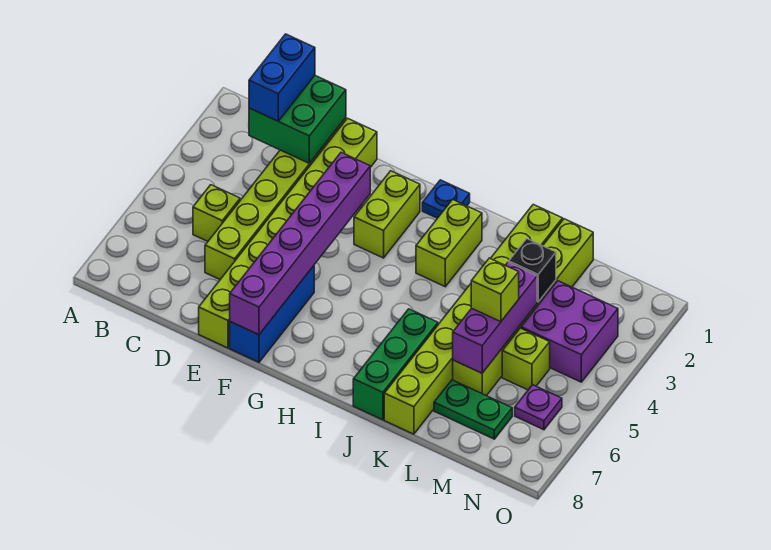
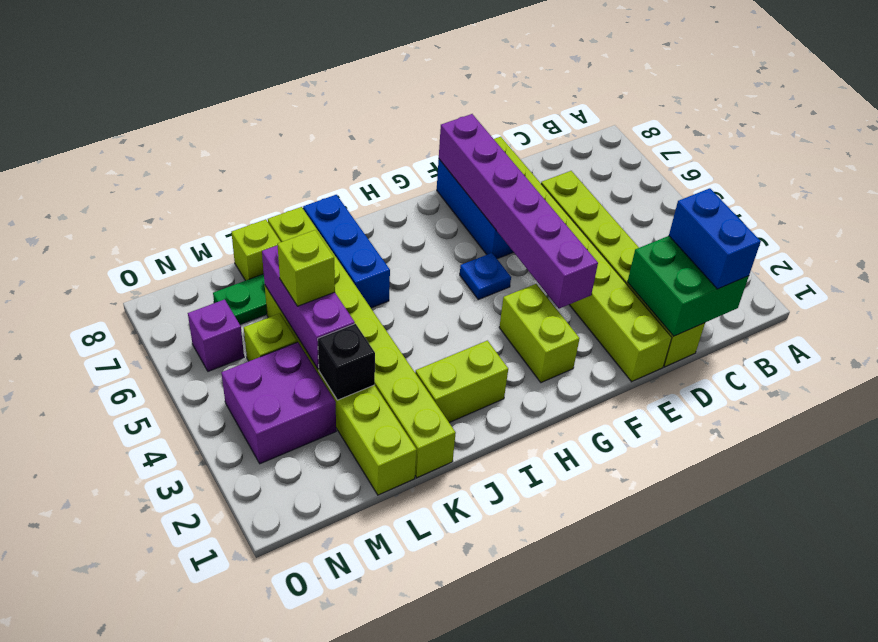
lime brick C5 level 1 -> lime brick L8 level 1
blue plate H1 level 1 -> blue plate G5 level 1
lime brick I2:I3 level 1 -> lime brick I2:J2 level 1
green brick J6:J8 level 1 -> blue brick J6:J8 level 1
purple plate N6 level 1 -> purple brick N6 level 1

